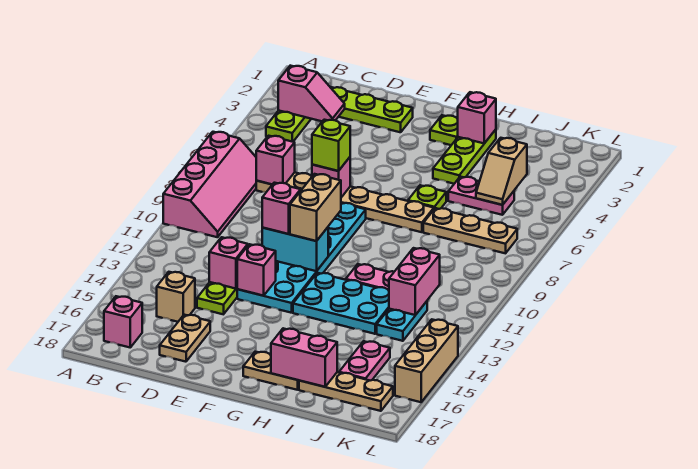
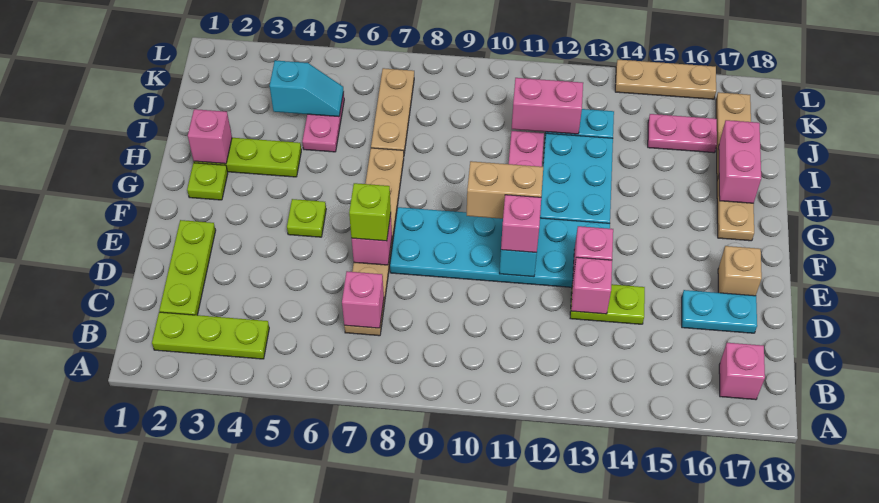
pink slope A7:B10 level 1 top A -> none
pink slope B3:C3 level 2 top B -> none
tan brick C15 level 1 -> tan brick E17 level 1
tan plate D16:D17 level 1 -> cyan plate D16:D17 level 1
lime plate H6 level 1 -> lime plate F5 level 1
tan slope J4:J5 level 2 top 4 -> cyan slope J4:J5 level 2 top 4
tan brick L14:L16 level 1 -> tan plate L14:L16 level 1

